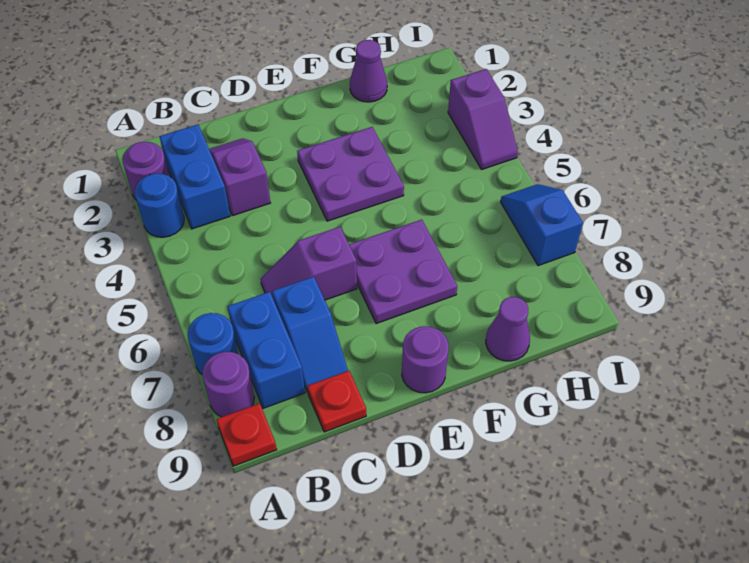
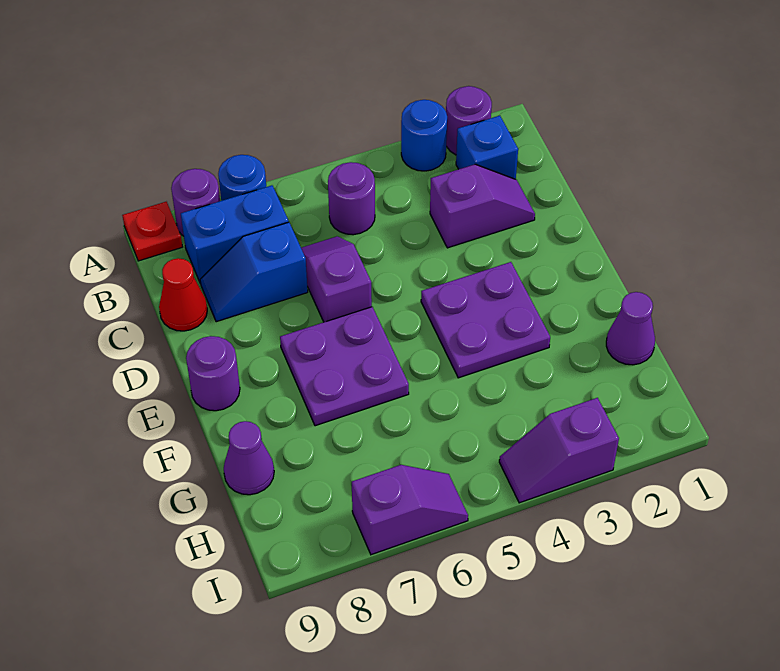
blue brick B2:B3 level 1 -> blue brick B2 level 1
none -> purple round brick B5 level 1
red plate C9 level 1 -> red cone C9 level 1
blue slope I6:I7 level 1 top 7 -> purple slope I6:I7 level 1 top 7

